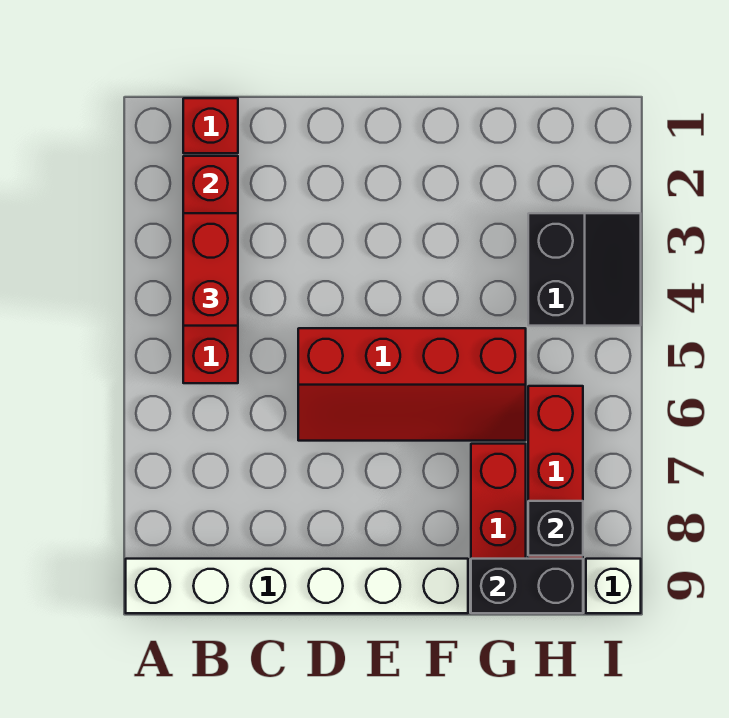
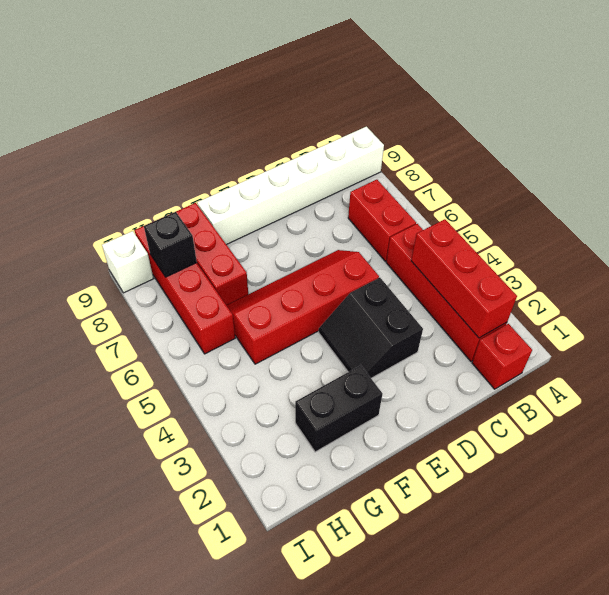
red brick B3:B4 level 3 -> red brick B6:B7 level 1
black brick G9:H9 level 2 -> black brick F2:G2 level 1
black slope H3:I4 level 1 top H -> black slope D3:E4 level 1 top D

